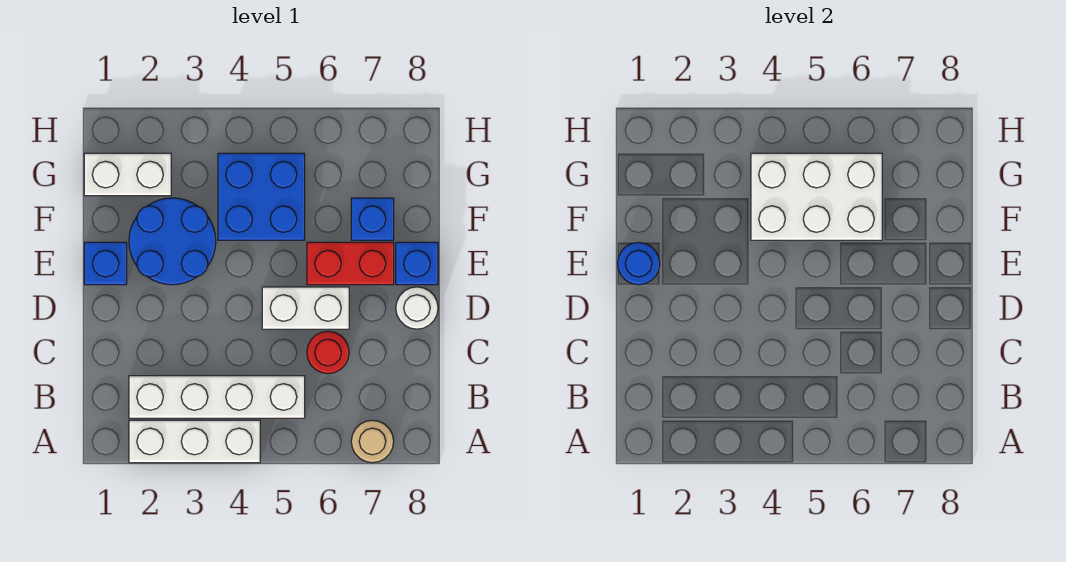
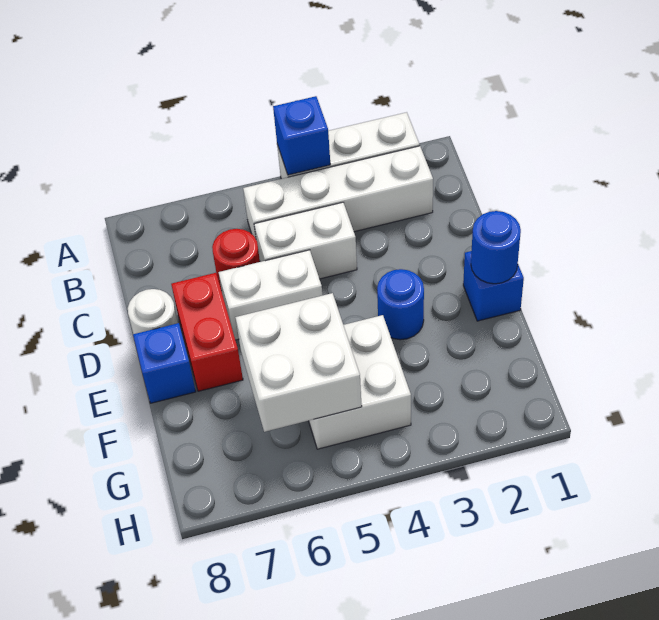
tan round brick A7 level 1 -> none
blue round brick E2:F3 level 1 -> blue round brick E3 level 1
red brick E6:E7 level 1 -> red brick D7:E7 level 1
blue brick F4:G5 level 1 -> white brick F4:G5 level 1
white brick F4:G6 level 2 -> white brick F5:G6 level 2
blue brick F7 level 1 -> blue brick A4 level 2
white brick G1:G2 level 1 -> white brick C4:C5 level 1

